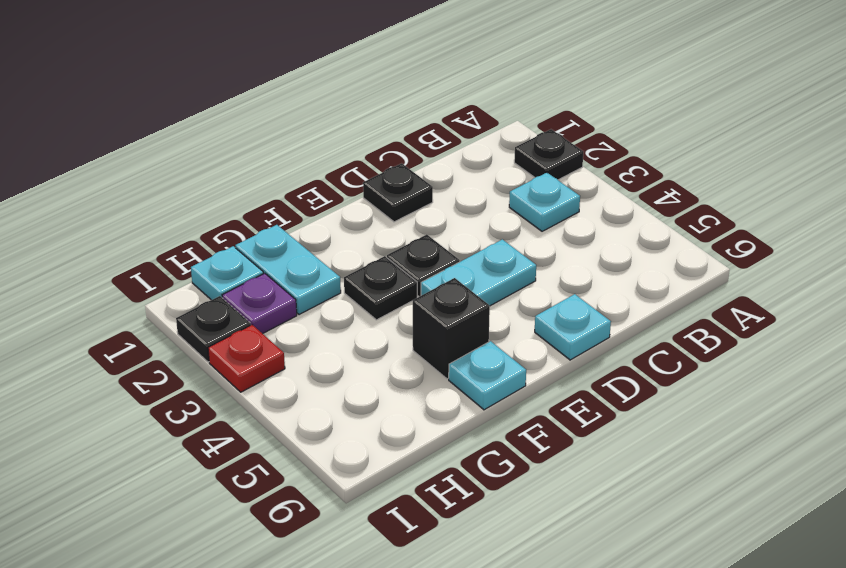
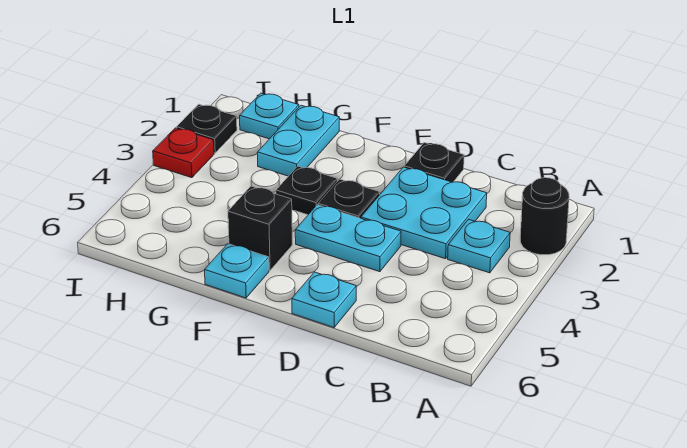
black plate A2 level 1 -> black round brick A2 level 1
none -> cyan plate C2:D3 level 1
purple plate H2 level 1 -> none

